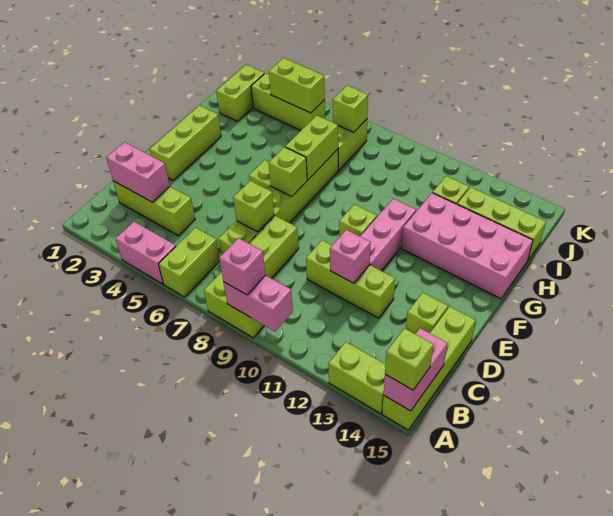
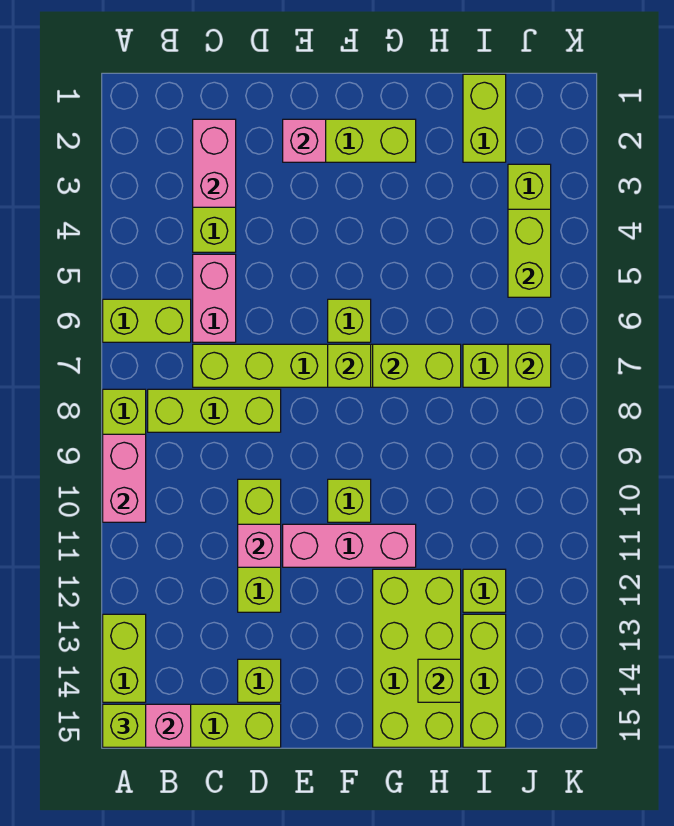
pink brick A4:A5 level 1 -> pink brick C5:C6 level 1
pink brick A9 level 3 -> pink brick E2 level 2
lime brick D7 level 2 -> lime brick H14 level 2
pink brick G12:H15 level 1 -> lime brick G12:H15 level 1
lime brick I2:J2 level 1 -> lime brick I1:I2 level 1

